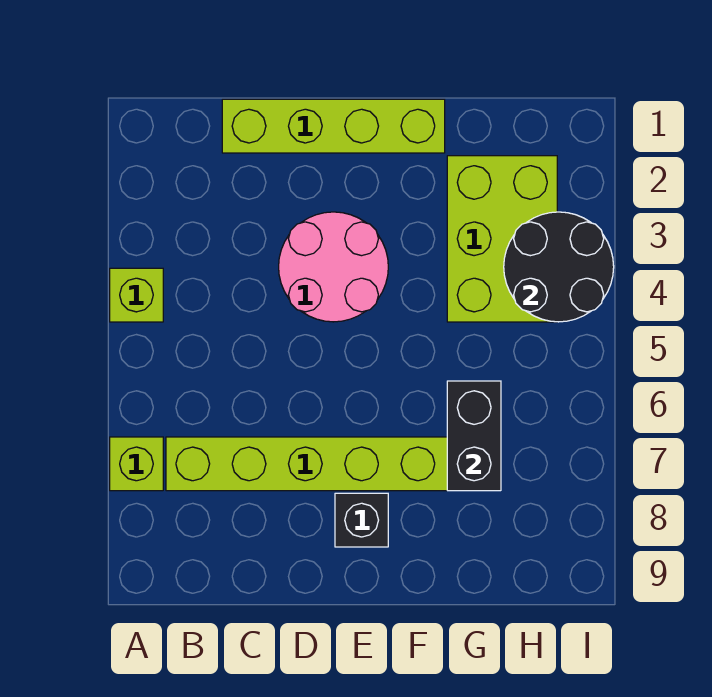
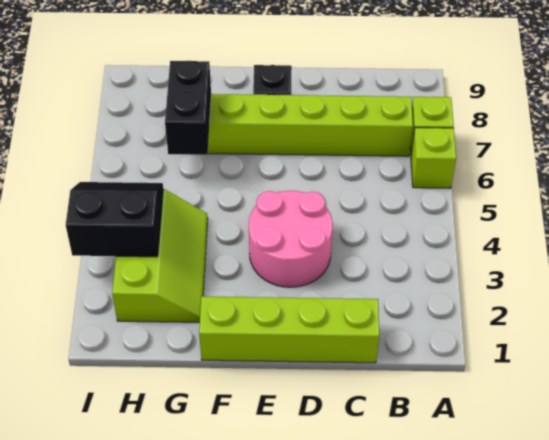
lime brick A4 level 1 -> lime brick A6 level 1
lime brick G2:H4 level 1 -> lime slope G2:H4 level 1 top H
black round brick H3:I4 level 2 -> black slope H3:I4 level 2 top 3

